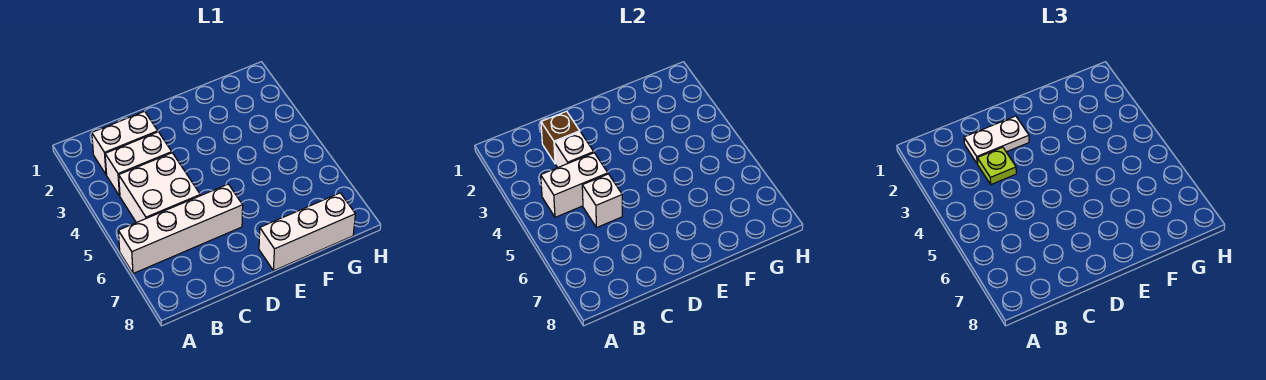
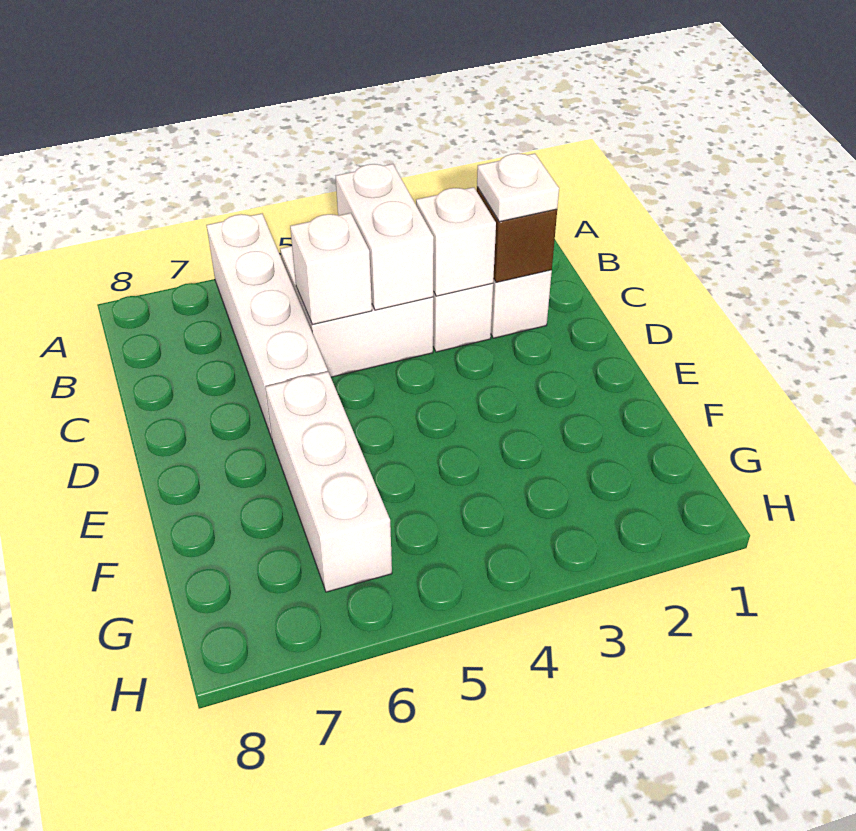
white plate C2:D2 level 3 -> white plate C2 level 3
lime plate C3 level 3 -> none
white brick E8:G8 level 1 -> white brick E6:G6 level 1

